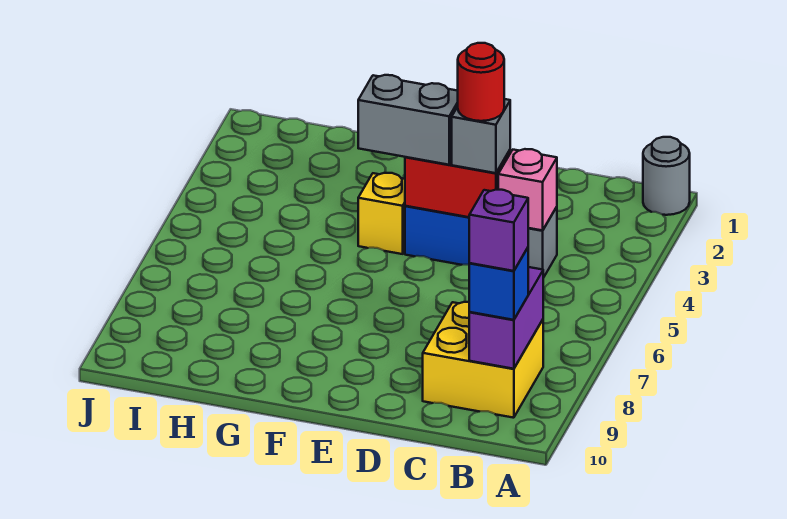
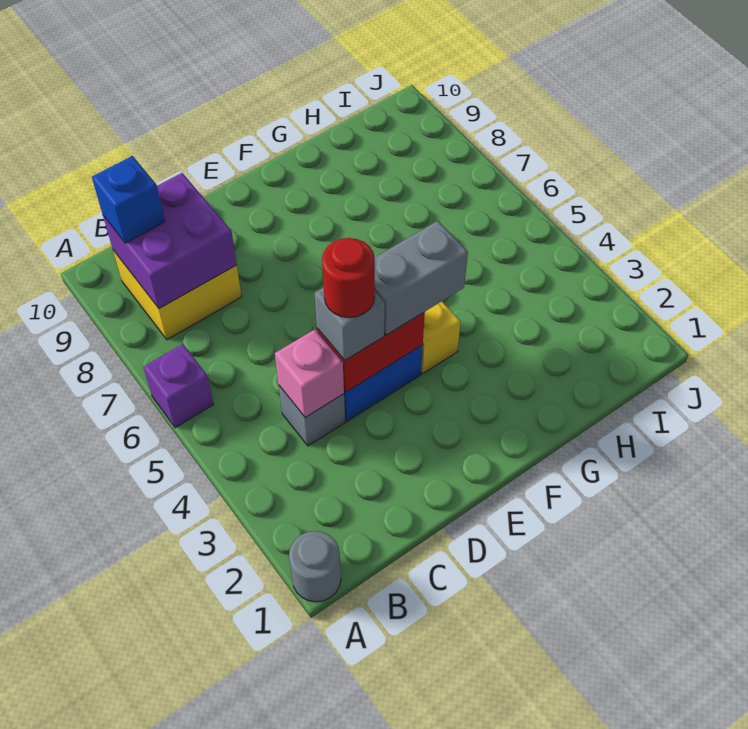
purple brick B8:B9 level 2 -> purple brick B8:C9 level 2
purple brick B9 level 4 -> purple brick A6 level 1

